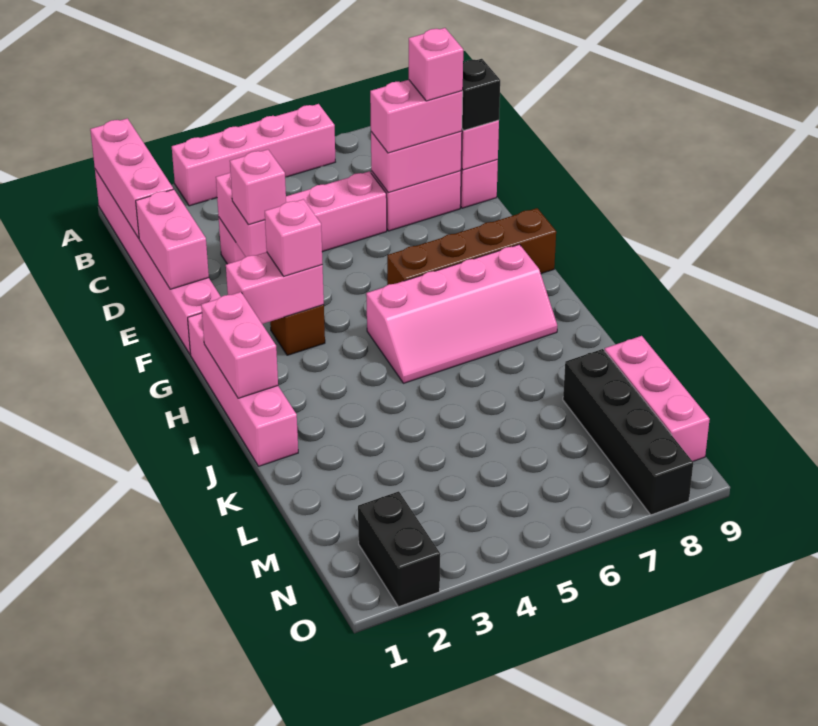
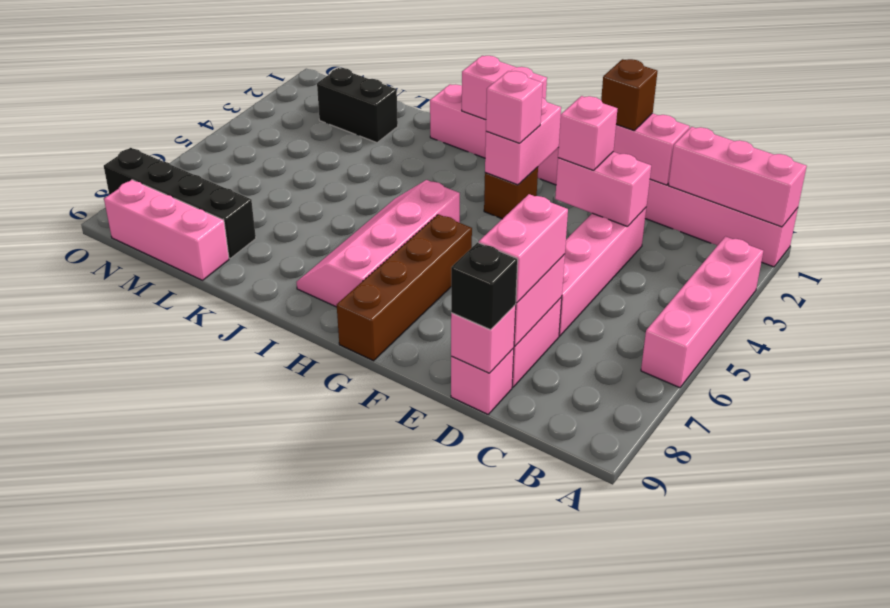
pink brick D8 level 4 -> none
none -> brown brick E1 level 3
black brick N2:O2 level 1 -> black brick L2:M2 level 1

